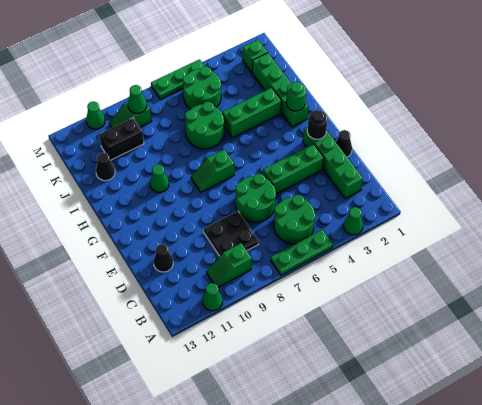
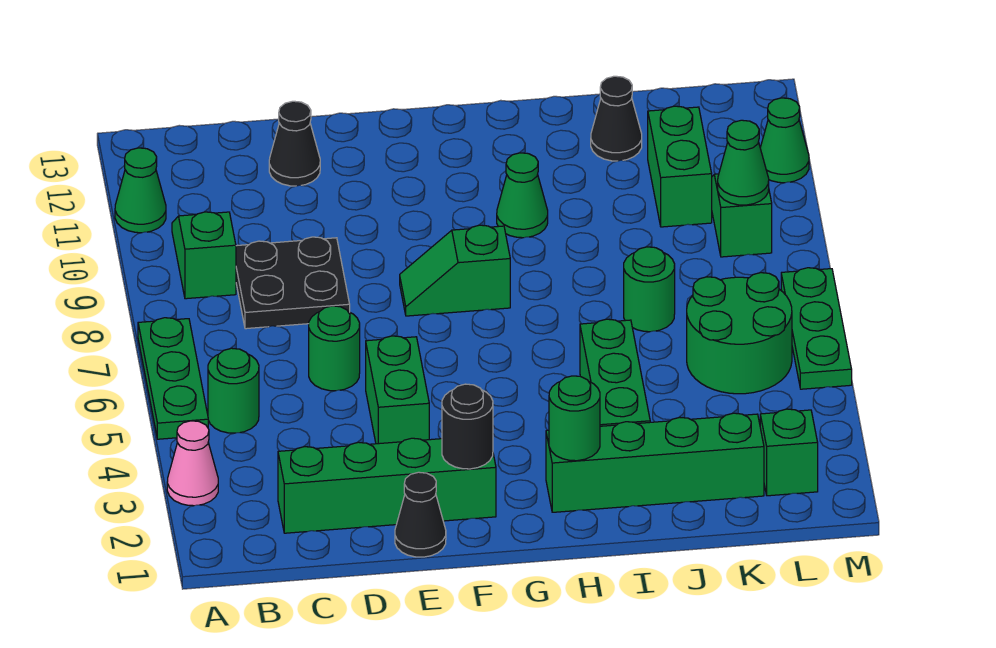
green cone A3 level 1 -> pink cone A3 level 1
green round brick B5:C6 level 1 -> green round brick B5 level 1
green round brick D6:E7 level 1 -> green round brick D6 level 1
green brick E3:E5 level 1 -> green brick E4:E5 level 1
green slope G7:G8 level 1 top 7 -> green slope F8:G8 level 1 top G
green round brick I6:J7 level 1 -> green round brick J7 level 1
black brick K10:K11 level 1 -> green brick K10:K11 level 1

